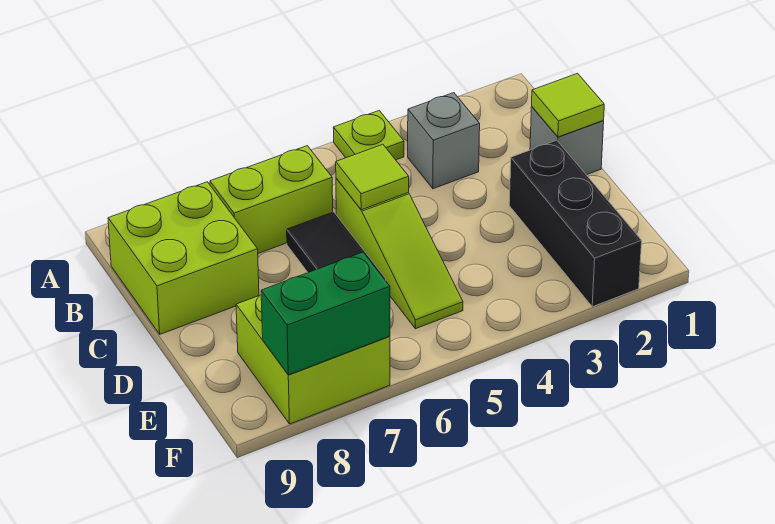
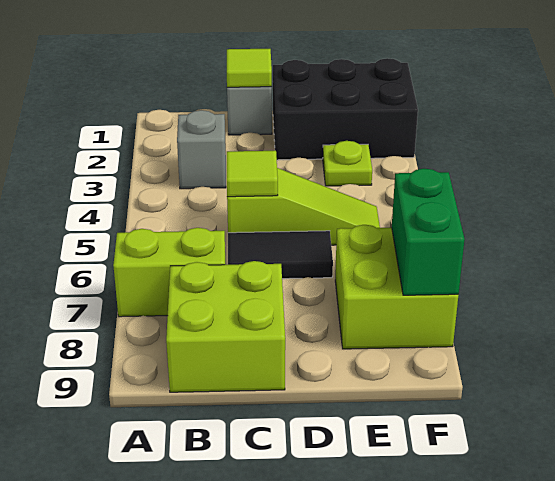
lime plate A4 level 1 -> lime plate E3 level 1
lime brick B6:B7 level 1 -> lime brick A7:B7 level 1
black brick D2:F2 level 1 -> black brick D1:F2 level 1

